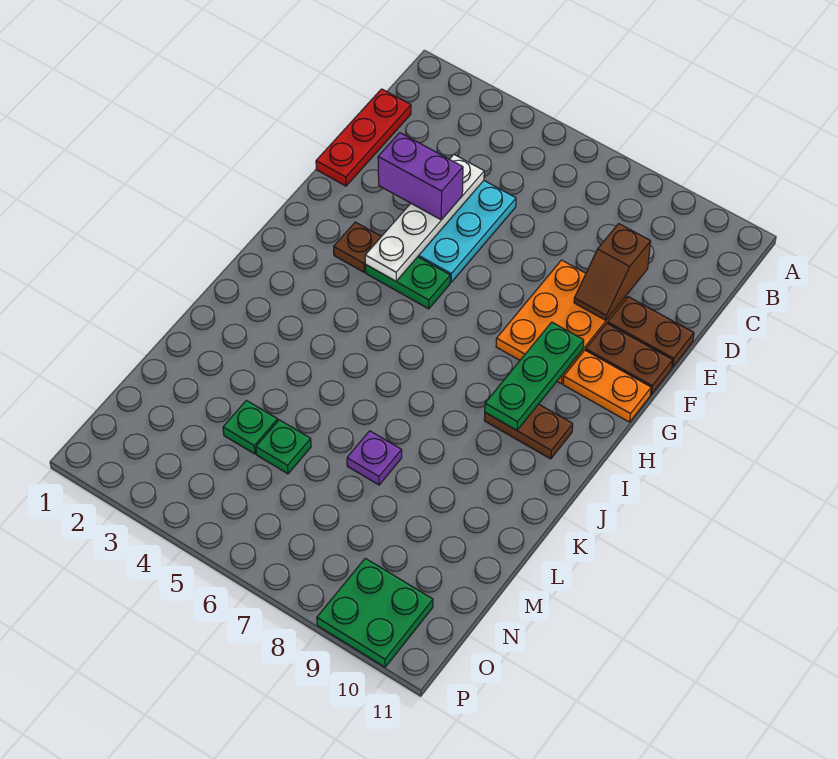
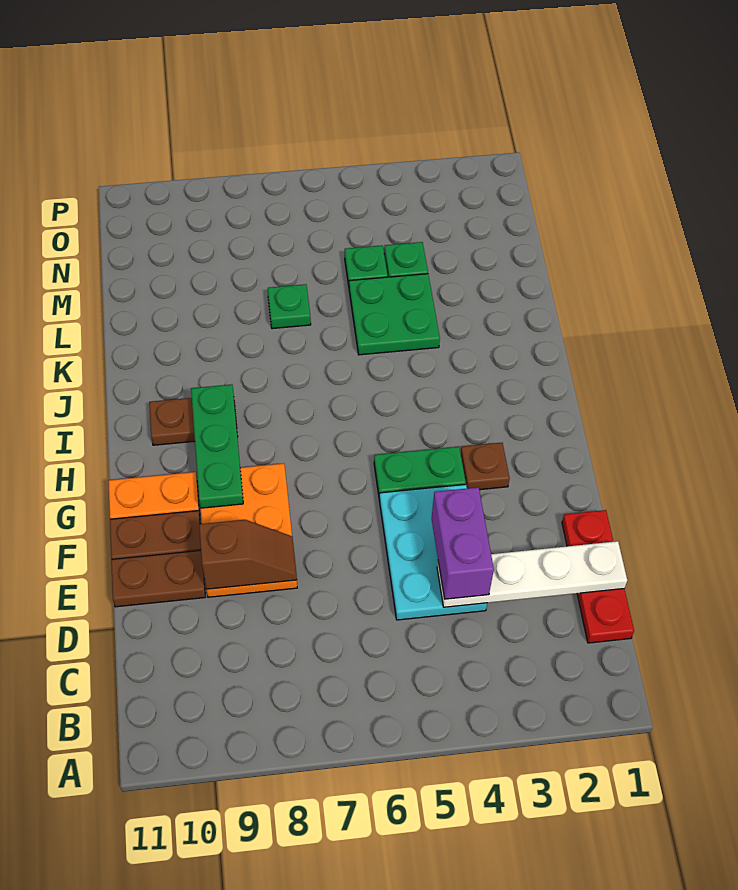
white plate D4:G4 level 2 -> white plate D1:D4 level 2
brown slope D9:E9 level 2 top D -> brown slope E8:E9 level 2 top 9
purple brick E3:E4 level 3 -> purple brick D4:E4 level 3
purple plate L7 level 1 -> green plate L7 level 1
green plate O9:P10 level 1 -> green plate K4:L5 level 1

